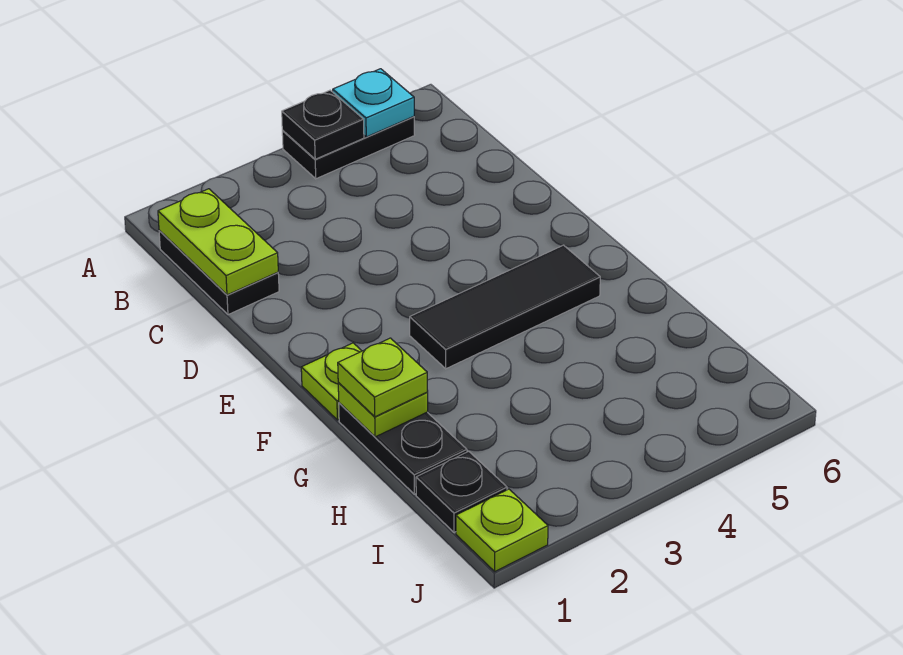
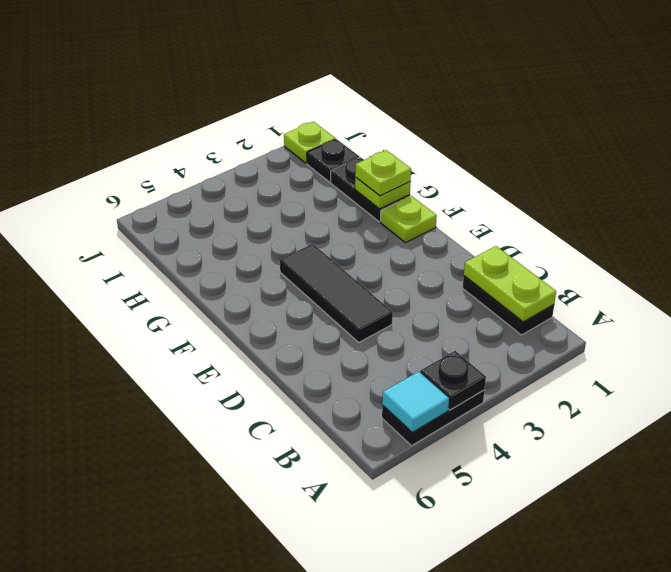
cyan plate A5 level 2 -> cyan tile A5 level 2
black tile F3:F5 level 1 -> black tile D4:F4 level 1

